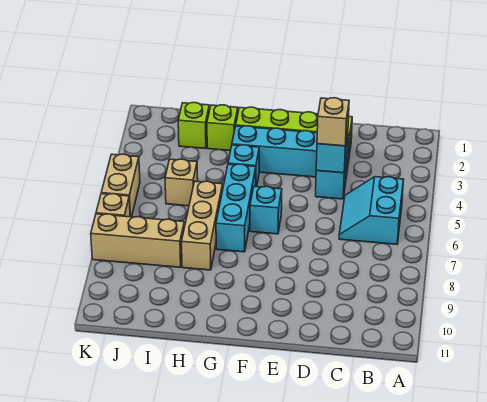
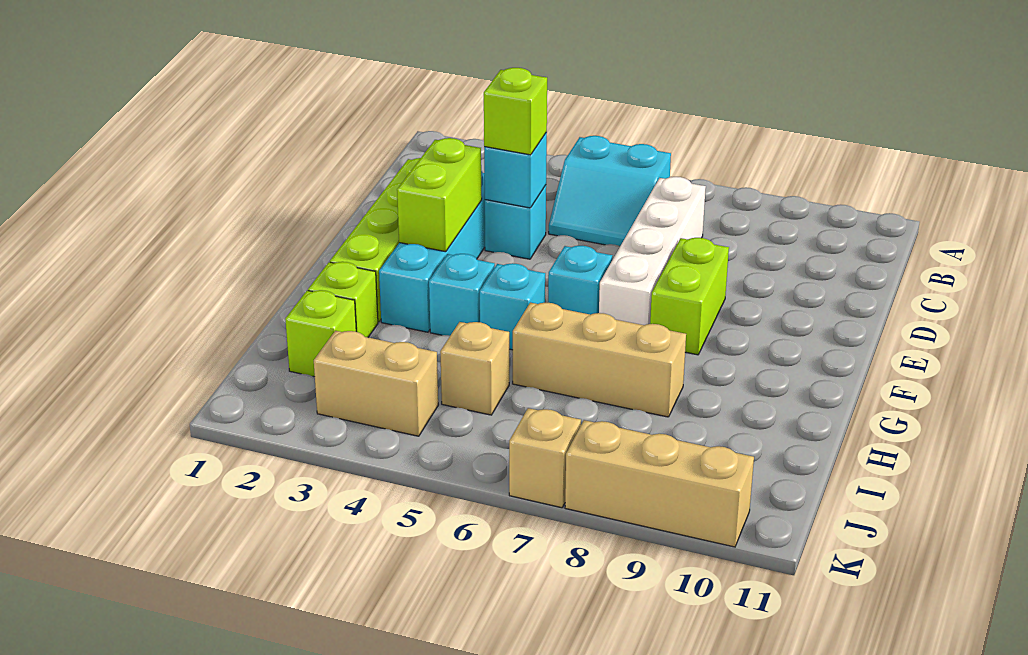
none -> white brick C7:F7 level 1
tan brick D4 level 3 -> lime brick D4 level 3
none -> lime brick E3:F3 level 2
none -> lime brick E8:F8 level 1
cyan brick G5:G7 level 1 -> cyan brick G5 level 1
tan brick I8:K8 level 1 -> tan brick K8:K10 level 1
tan brick K5:K6 level 1 -> tan brick J3:J4 level 1

